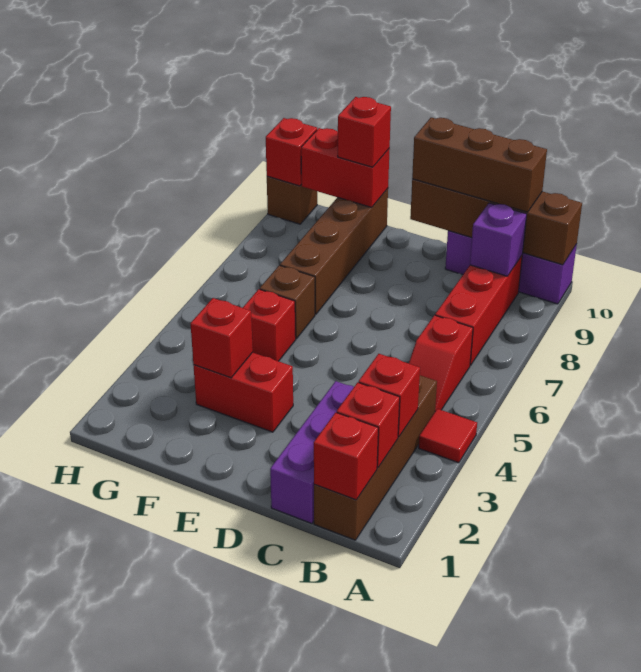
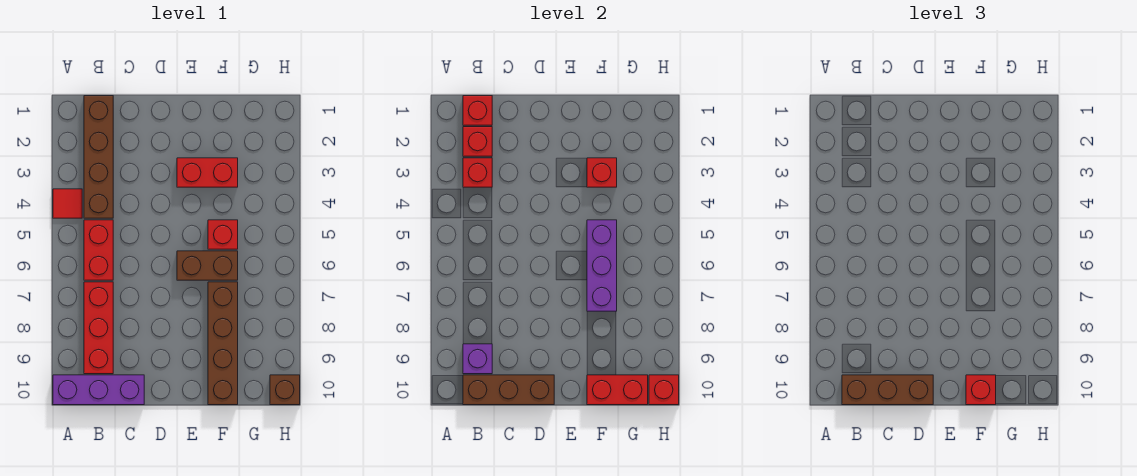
brown brick A10:D10 level 2 -> brown brick B10:D10 level 2
red slope B5:B6 level 1 top 6 -> red brick B5:B6 level 1
purple brick C1:C3 level 1 -> purple brick F5:F7 level 2
brown brick F6 level 1 -> brown brick E6:F6 level 1

